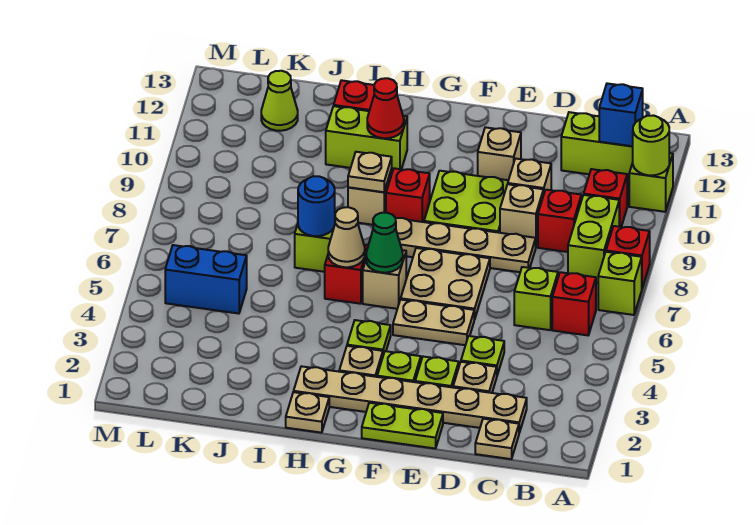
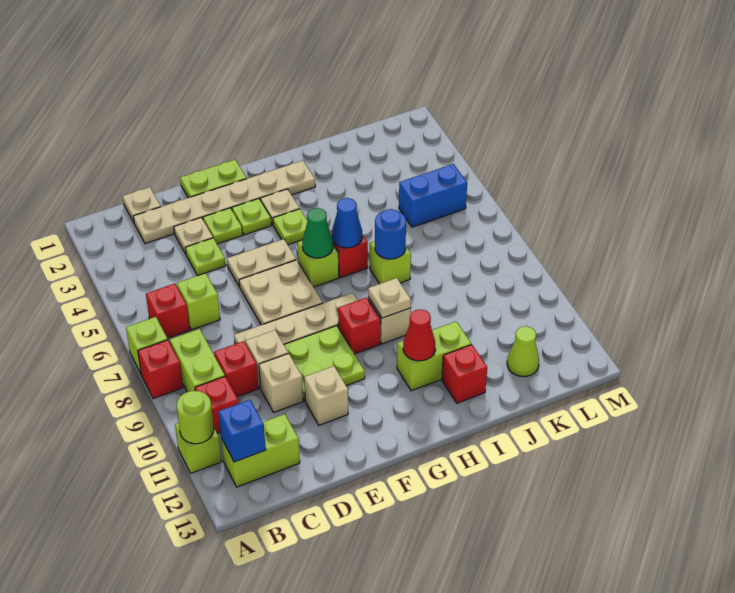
tan brick G6 level 1 -> lime brick G6 level 1
tan plate H1 level 1 -> none
tan cone H6 level 2 -> blue cone H6 level 2

